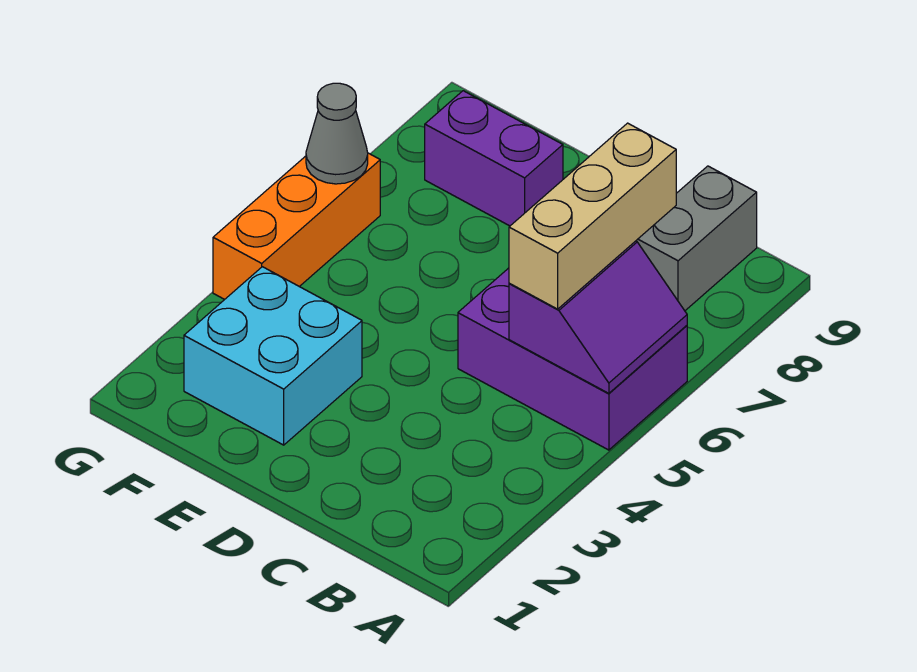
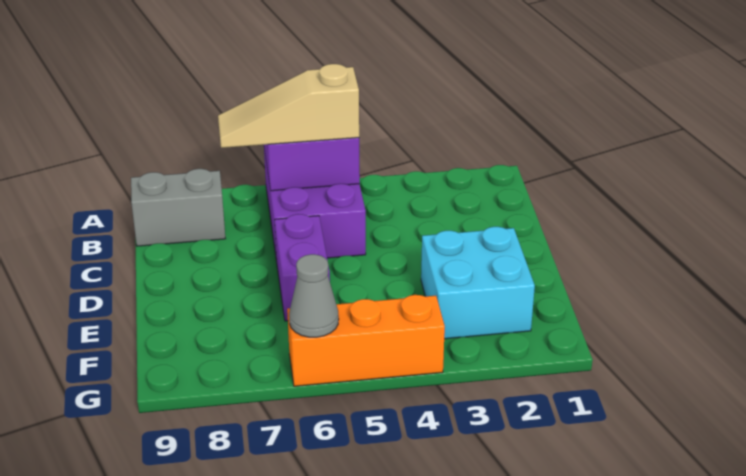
tan brick B5:B7 level 3 -> tan slope B5:B7 level 3 top 5
purple brick E8:F8 level 1 -> purple brick D6:E6 level 1

